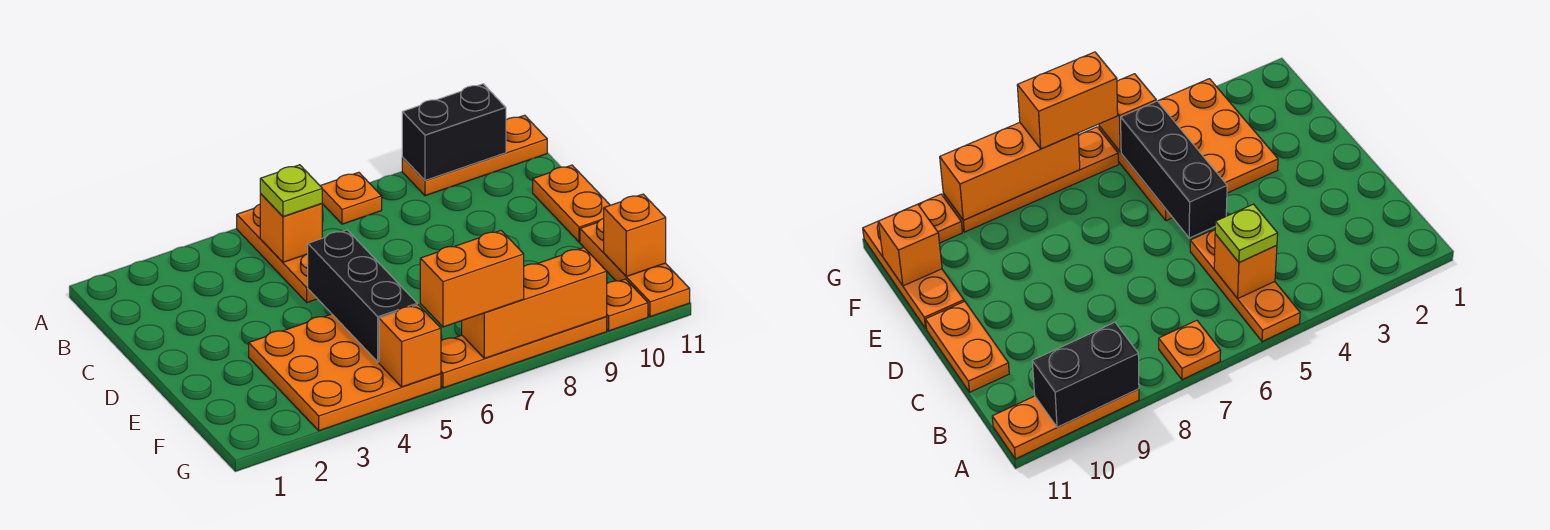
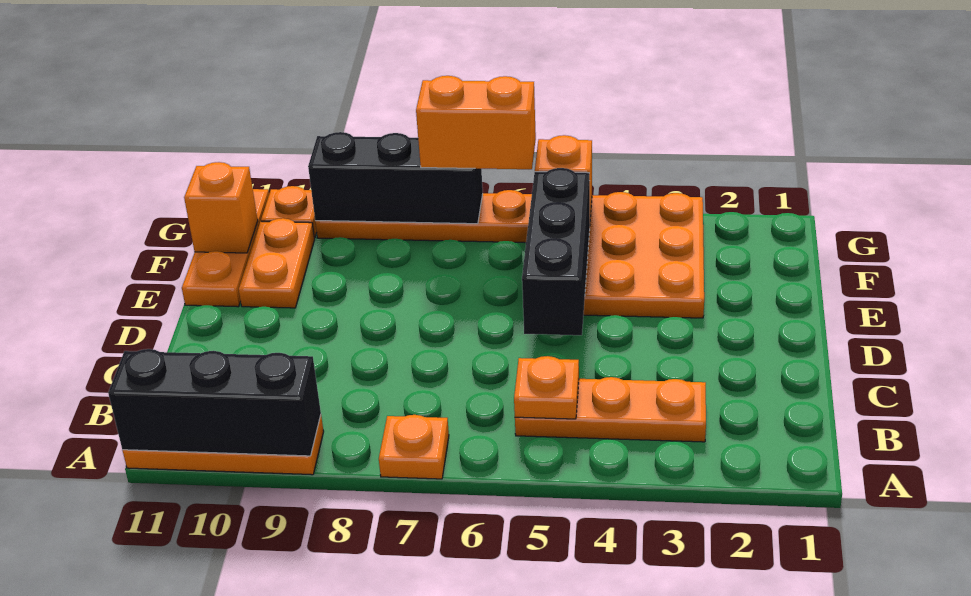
orange plate A5:C5 level 1 -> orange plate B3:B5 level 1
black brick A9:A10 level 2 -> black brick A9:A11 level 2
orange brick B5 level 2 -> orange plate B5 level 2
lime plate B5 level 3 -> none
orange plate C11:D11 level 1 -> orange plate E10:F10 level 1
orange brick G7:G9 level 2 -> black brick G7:G9 level 2

